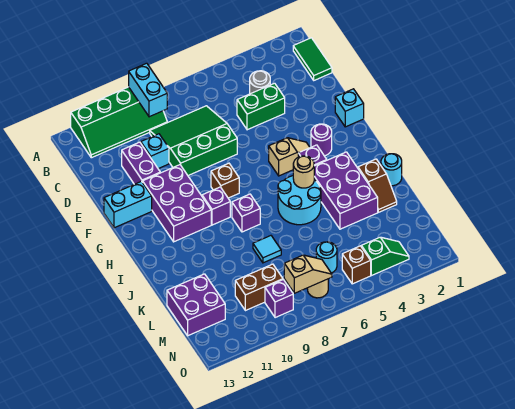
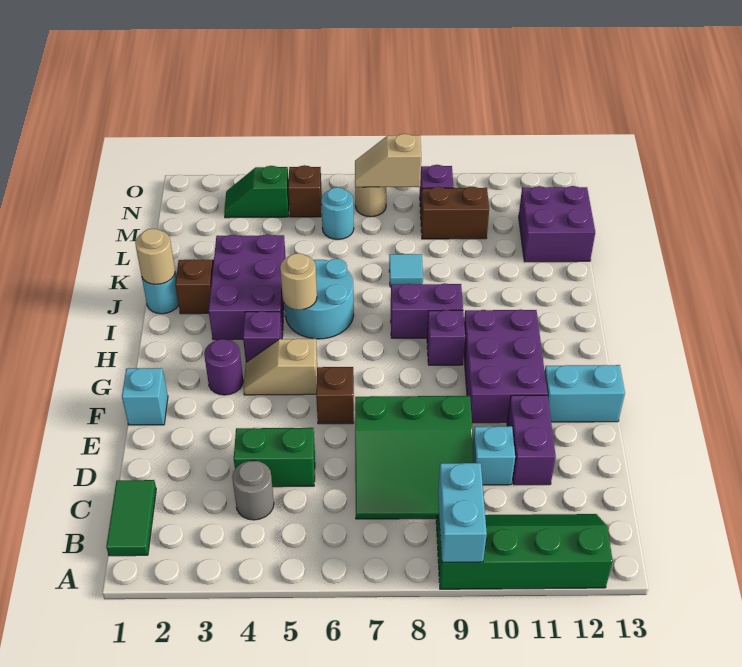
brown brick G8 level 1 -> brown brick F6 level 1
purple brick I8 level 1 -> purple brick I8:I9 level 1
none -> tan round brick J1 level 2

